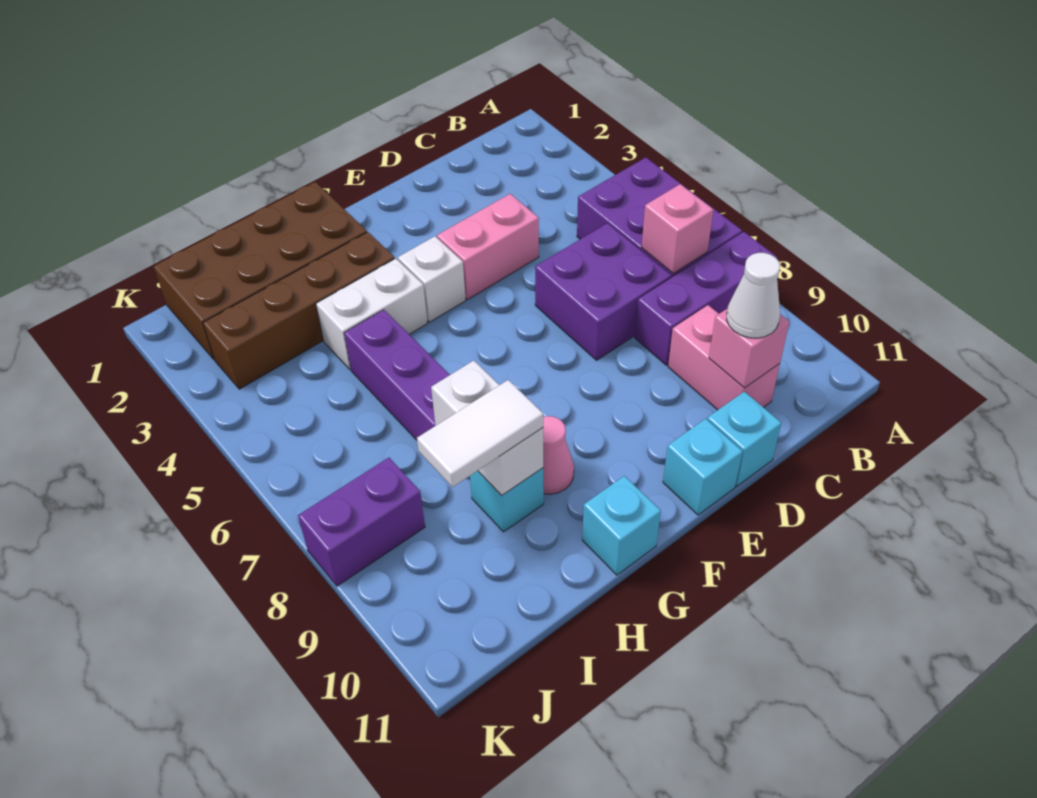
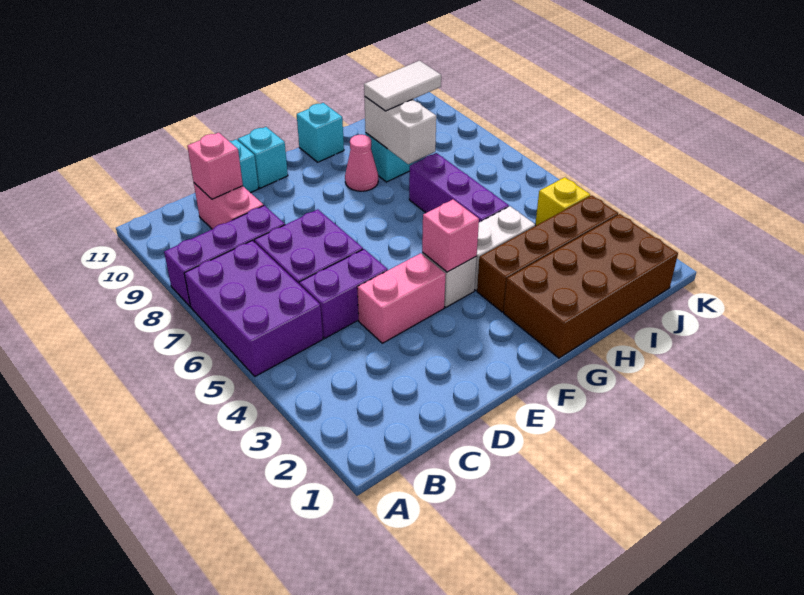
pink brick B7 level 2 -> pink brick F4 level 2
white cone C10 level 3 -> none
none -> yellow brick J4 level 1
purple brick J8:K8 level 1 -> purple brick C5:D5 level 1

